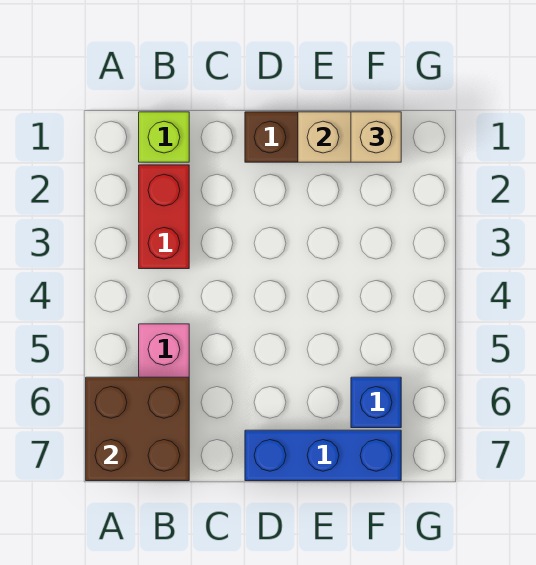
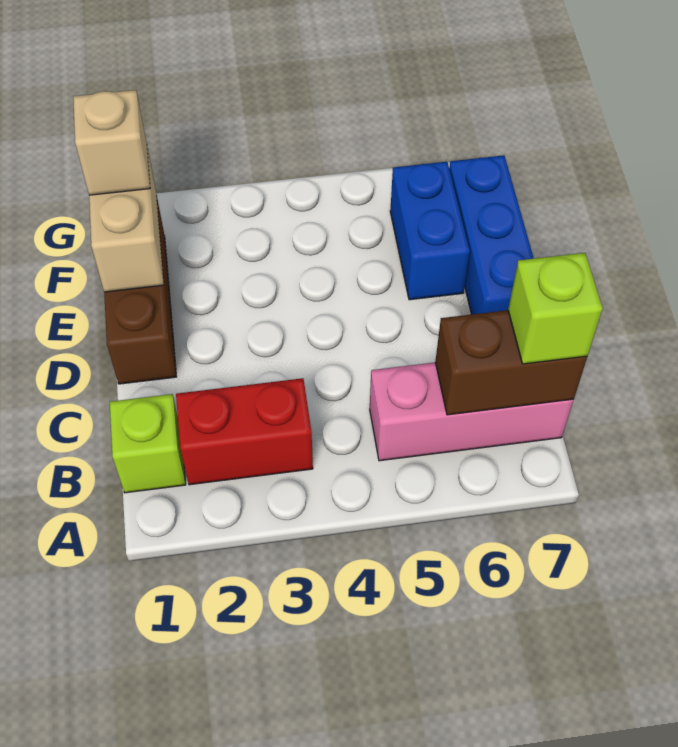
brown brick A6:B7 level 2 -> brown brick B6:B7 level 2
none -> lime brick B7 level 3
blue brick F6 level 1 -> blue brick E6:F6 level 1

